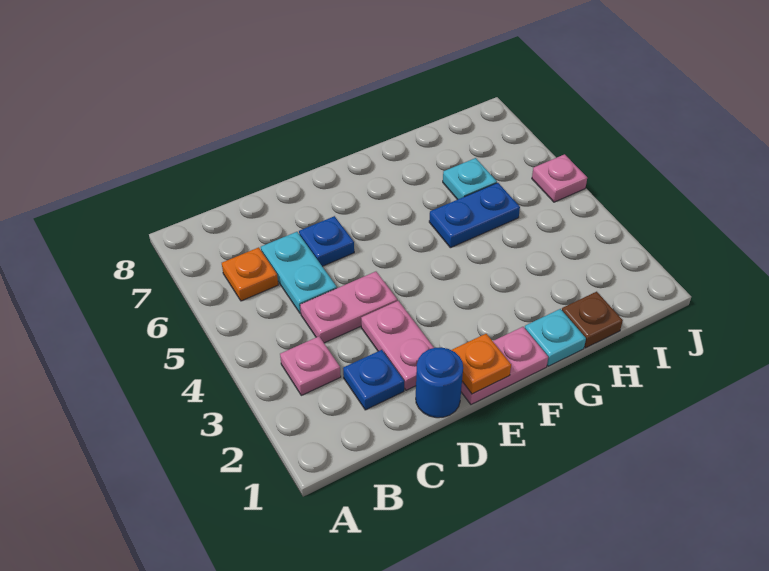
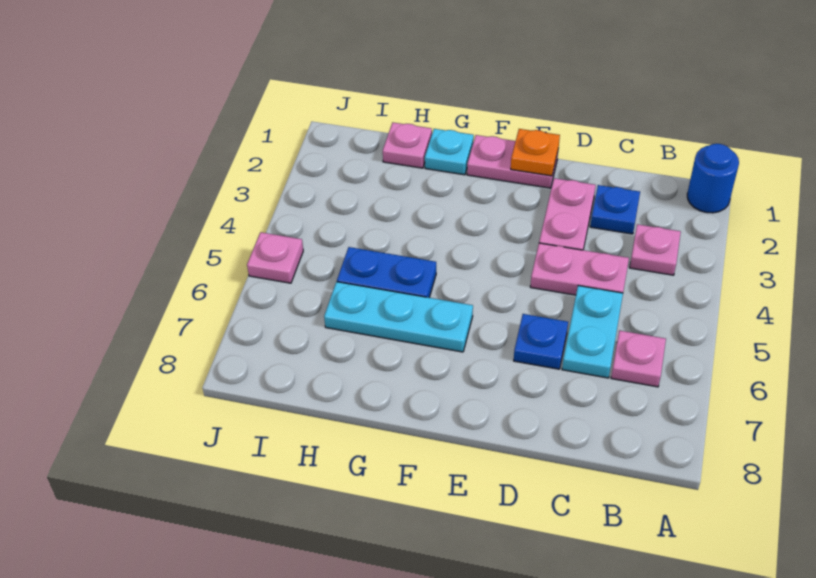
orange plate B6 level 1 -> pink plate B6 level 1
blue round brick D1 level 1 -> blue round brick A1 level 1
brown plate H1 level 1 -> pink plate H1 level 1
cyan plate H6 level 1 -> cyan plate F6:H6 level 1

